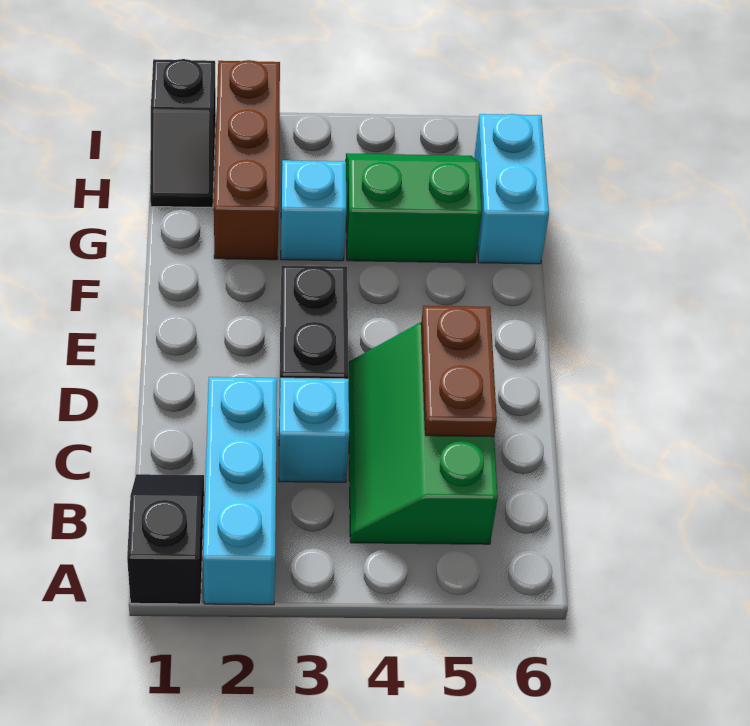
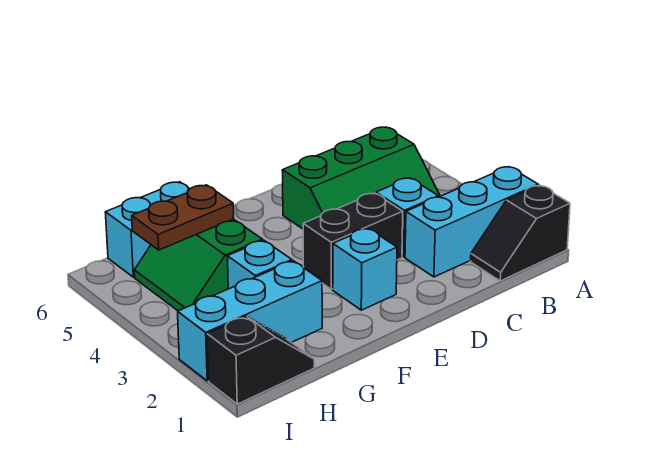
brown plate C5:D5 level 2 -> brown plate G5:H5 level 2
none -> cyan brick E2 level 1
brown brick G2:I2 level 1 -> cyan brick G2:I2 level 1

